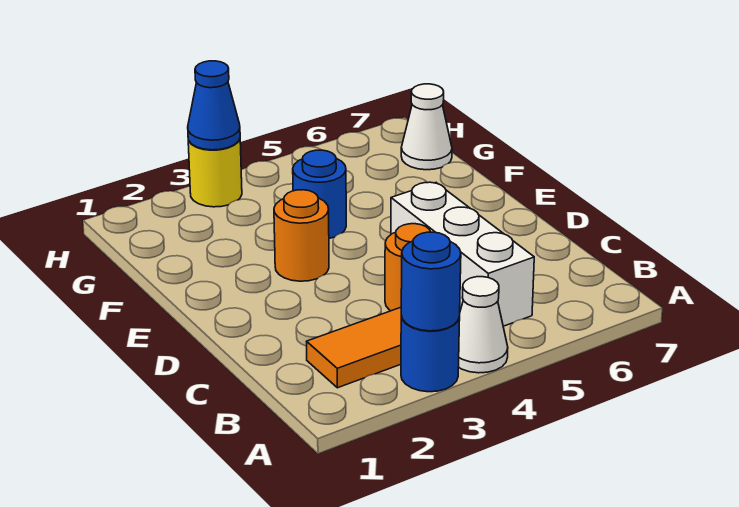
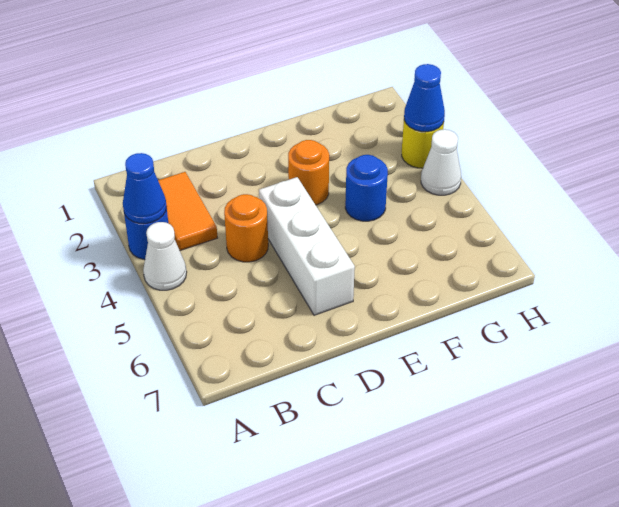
blue round brick A3 level 2 -> blue cone A3 level 2
white brick B5:D5 level 1 -> white brick D4:D6 level 1
white cone G7 level 1 -> white cone H4 level 1

